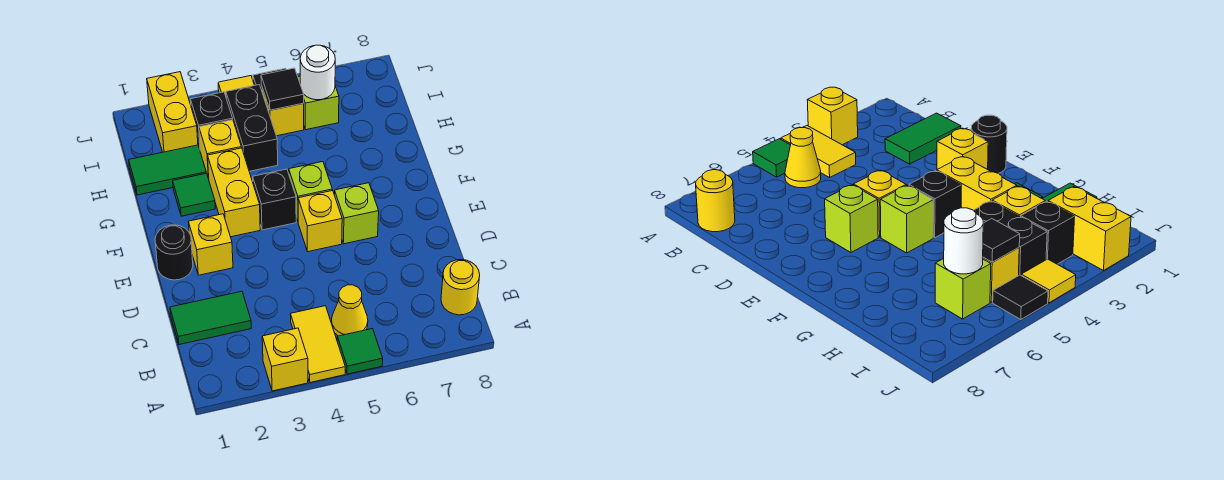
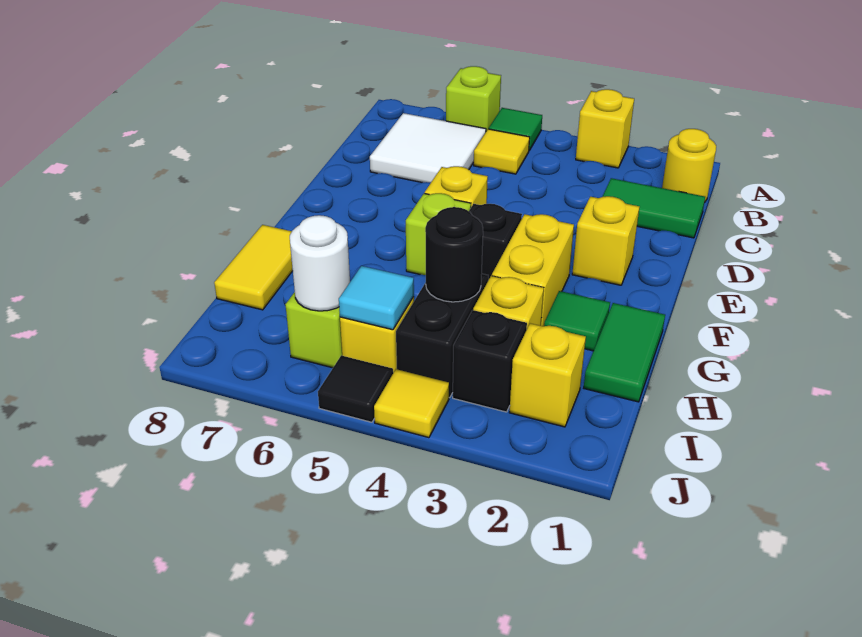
yellow tile A4:B4 level 1 -> yellow tile G8:H8 level 1
yellow cone B5 level 1 -> yellow tile B5 level 1
none -> white tile B6:C7 level 1
yellow round brick B8 level 1 -> yellow round brick B1 level 1
black round brick E1 level 1 -> black round brick H4 level 2
lime brick E6 level 1 -> lime brick A6 level 1
green tile H1:H2 level 1 -> green tile G1:H1 level 1
yellow brick I2:J2 level 1 -> yellow brick I2 level 1
black tile I5 level 2 -> cyan tile I5 level 2

